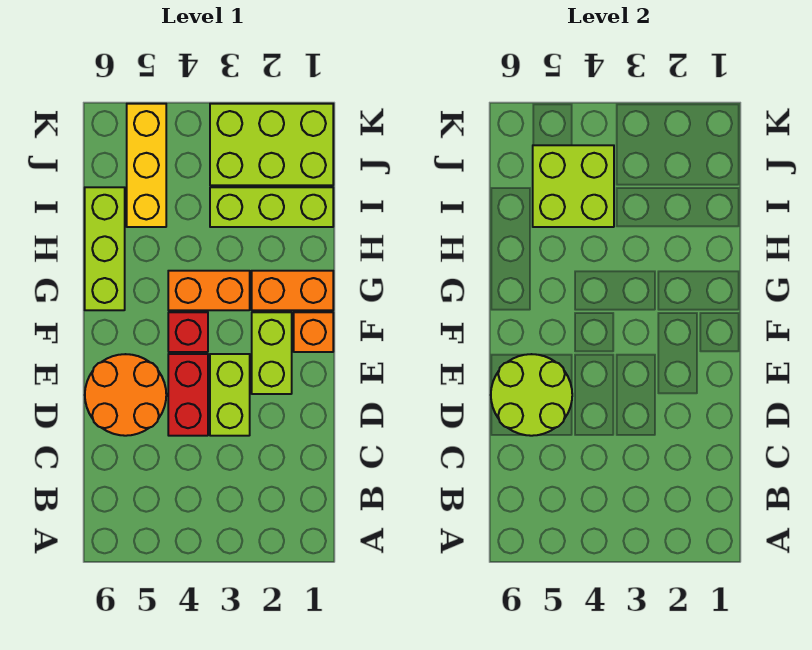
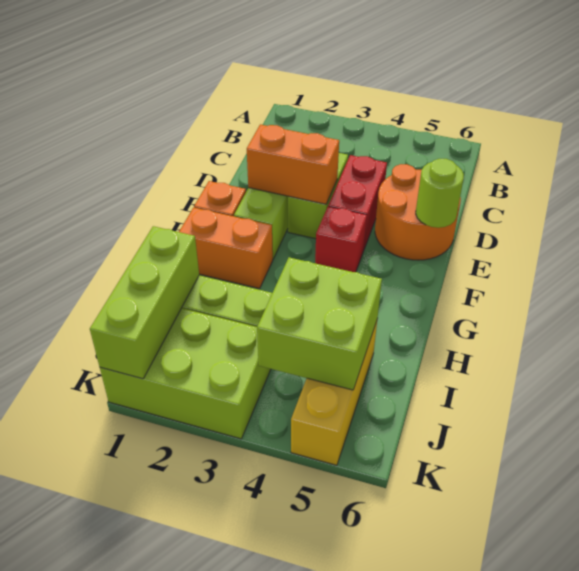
lime round brick D5:E6 level 2 -> lime round brick E6 level 2
orange brick G3:G4 level 1 -> orange brick E2:E3 level 2
lime brick G6:I6 level 1 -> lime brick I1:K1 level 2

